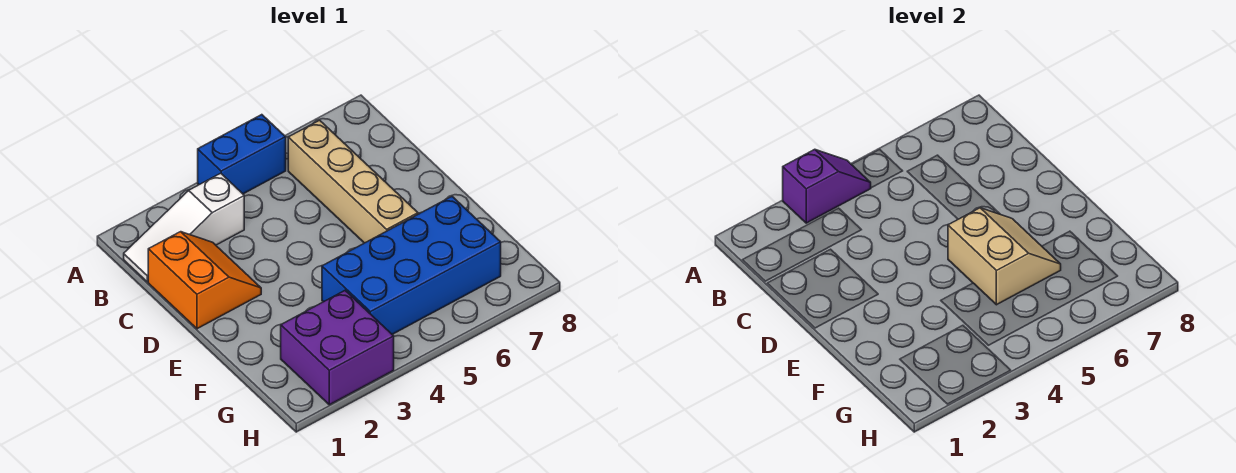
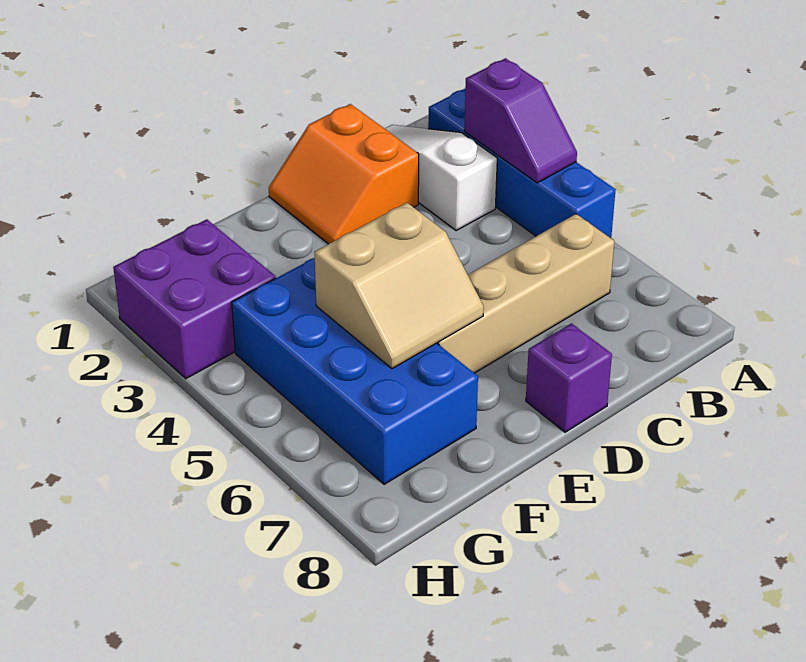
blue brick A4:A5 level 1 -> blue brick A2:A5 level 1
orange slope C1:D2 level 1 top 1 -> orange slope C1:D2 level 1 top C
none -> purple brick D8 level 1

